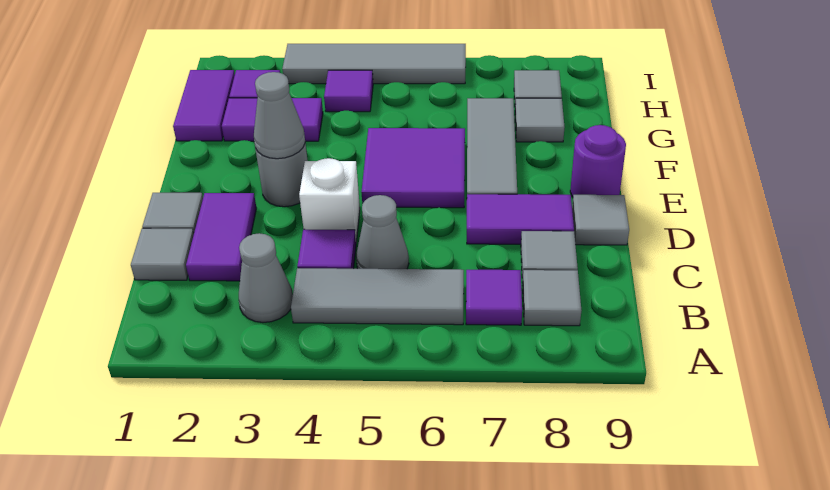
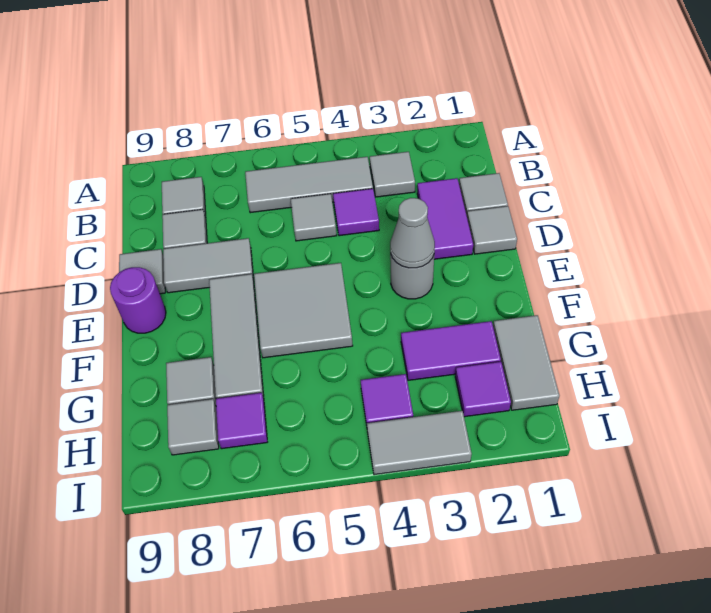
grey cone B3 level 1 -> grey tile B3 level 1
purple tile B7 level 1 -> purple tile H7 level 1
grey cone C5 level 1 -> grey tile C5 level 1
white brick D4 level 1 -> none
purple tile D7:D8 level 1 -> grey tile D7:D8 level 1
purple tile E5:F6 level 1 -> grey tile E5:F6 level 1
purple tile G1:H1 level 1 -> grey tile G1:H1 level 1
grey tile I3:I6 level 1 -> grey tile I3:I4 level 1

